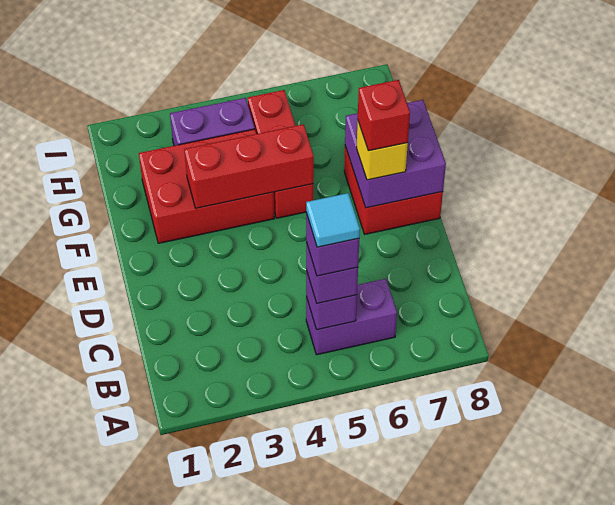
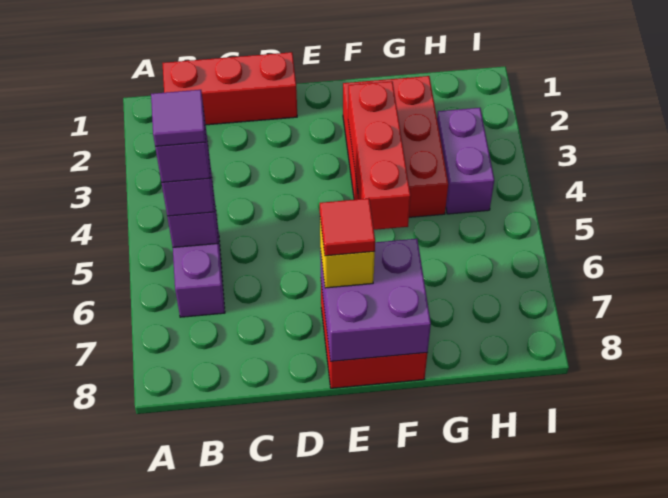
cyan tile B5 level 5 -> purple tile B5 level 5
red brick E7 level 4 -> red tile E7 level 4
red brick F5:H5 level 1 -> red brick B1:D1 level 1

